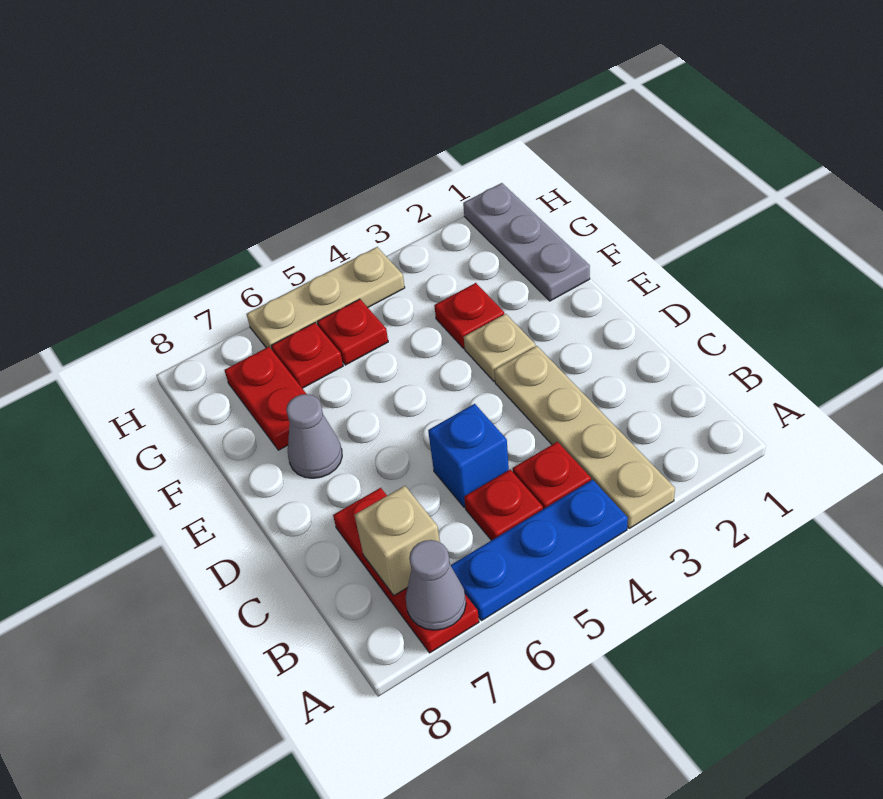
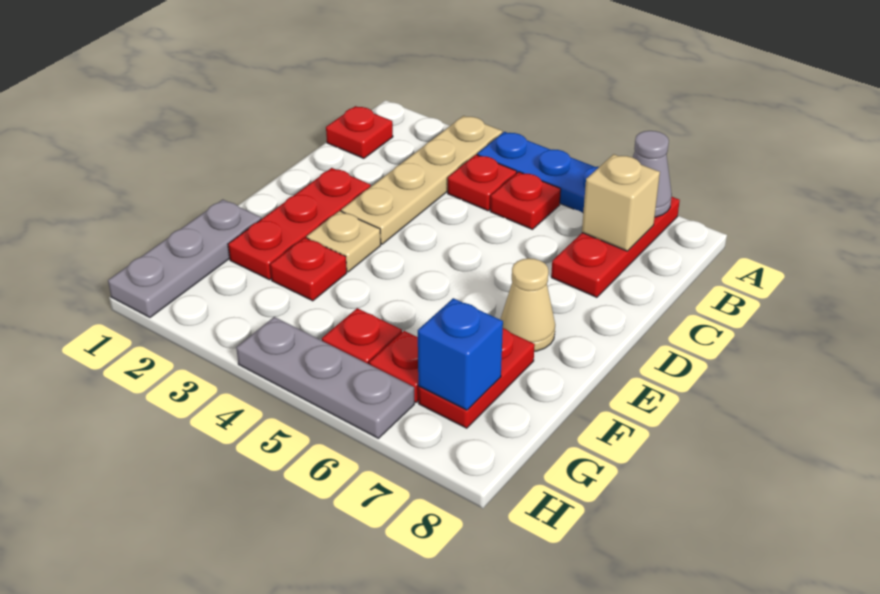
none -> red plate B1 level 1
blue brick C5 level 1 -> blue brick G7 level 2
none -> red plate D2:F2 level 1
grey cone E7 level 1 -> tan cone E7 level 1
tan plate H4:H6 level 1 -> grey plate H4:H6 level 1

